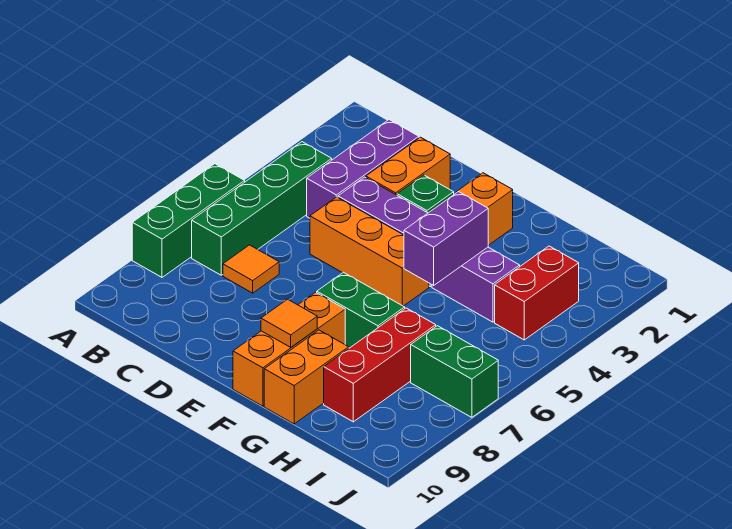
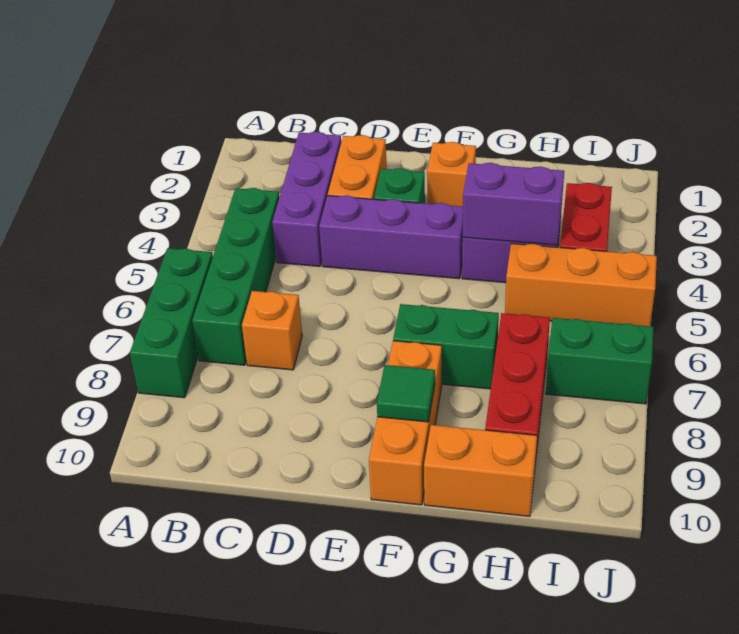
orange tile C7 level 1 -> orange brick C7 level 1
orange brick D5:F5 level 1 -> orange brick H5:J5 level 1
orange tile F9 level 2 -> green tile F9 level 2
purple brick G4:G5 level 2 -> purple brick G4:H4 level 2
orange brick G9:G10 level 1 -> orange brick G10:H10 level 1

